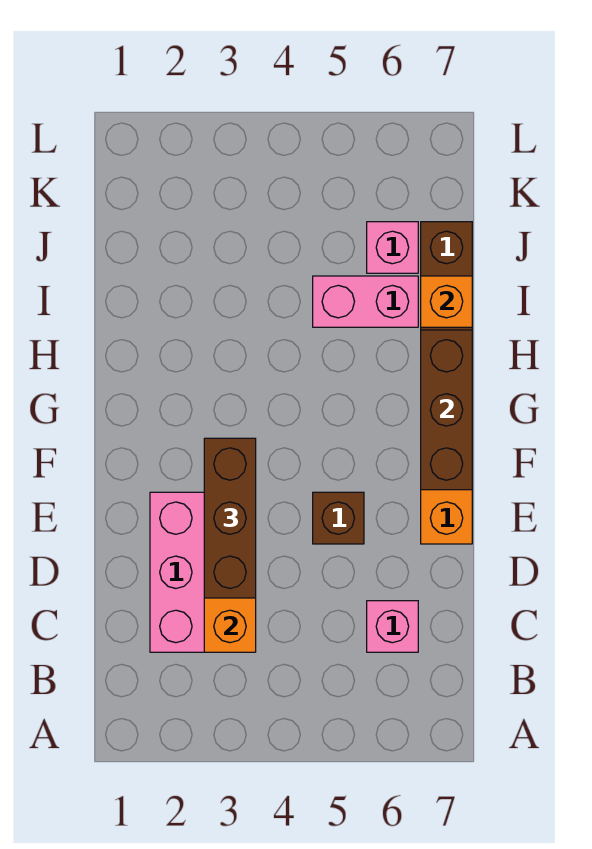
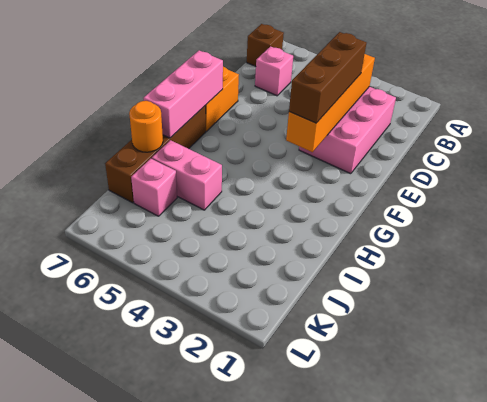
brown brick E5 level 1 -> brown brick B7 level 1
brown brick F7:H7 level 2 -> pink brick F7:H7 level 2
orange brick I7 level 2 -> orange round brick I7 level 2

